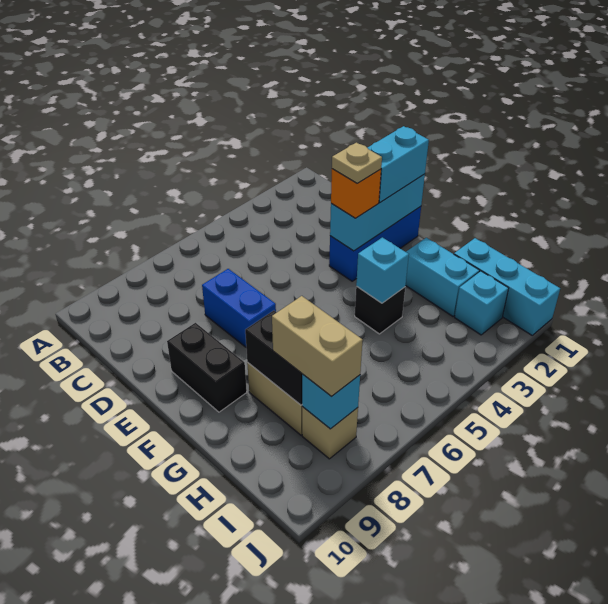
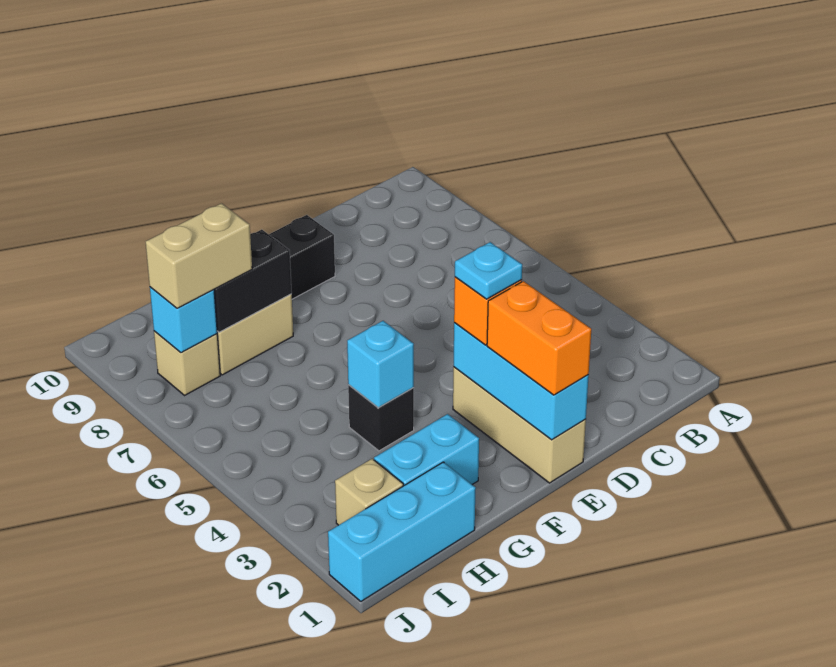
blue brick D7:E7 level 1 -> none
blue brick E1:E3 level 1 -> tan brick E1:E3 level 1
cyan brick E1:E2 level 3 -> orange brick E1:E2 level 3
tan plate E3 level 4 -> cyan plate E3 level 4
cyan brick I2 level 1 -> tan brick I2 level 1

